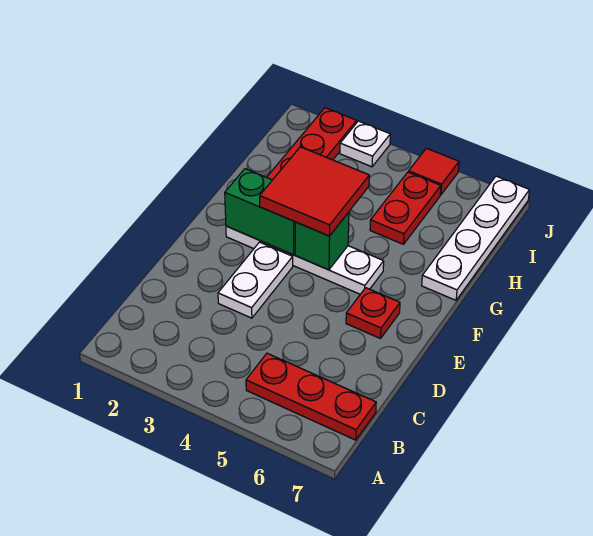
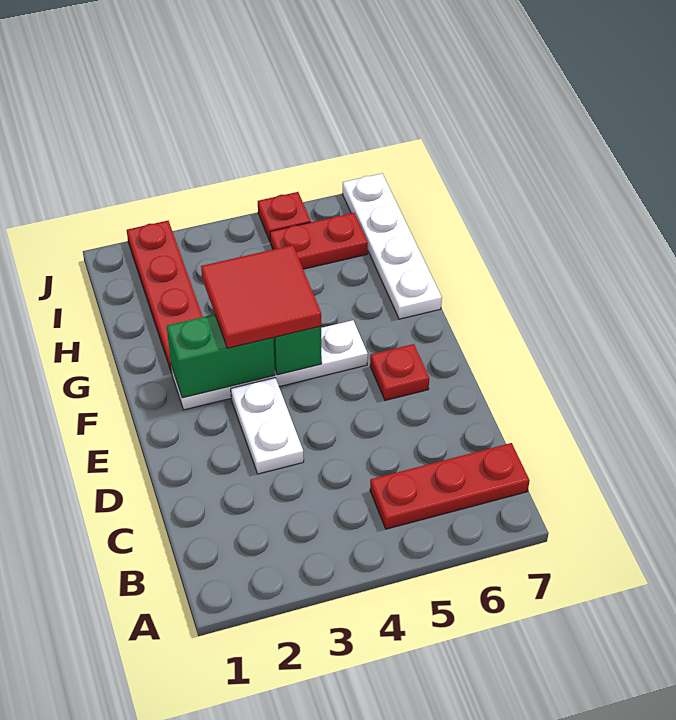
red plate H5:I5 level 1 -> red plate I5:I6 level 1
white plate J3 level 1 -> none
red tile J5 level 1 -> red plate J5 level 1

